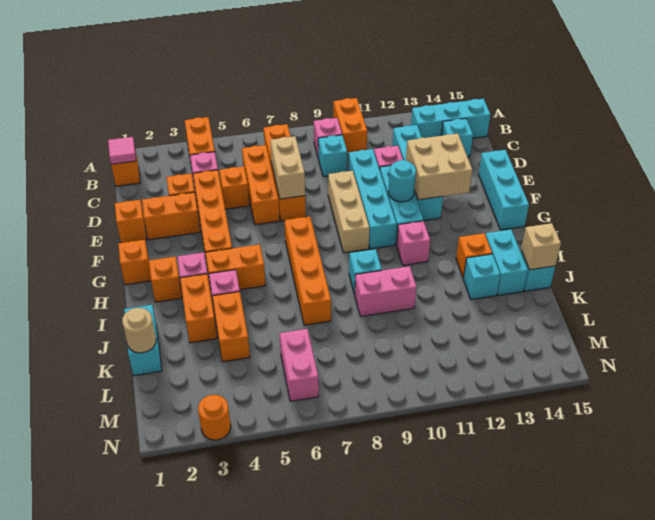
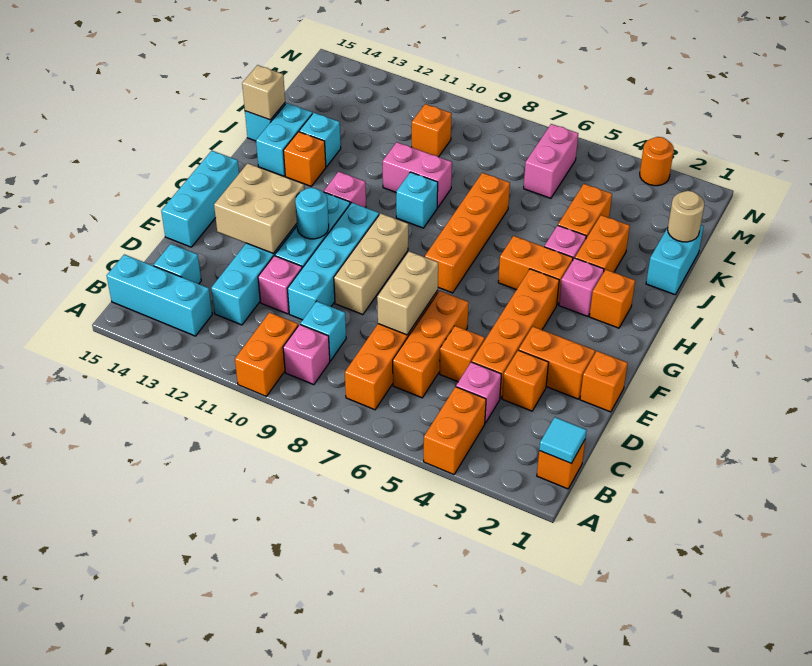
pink tile B1 level 2 -> cyan tile B1 level 2
orange brick G1 level 1 -> orange brick L10 level 1

